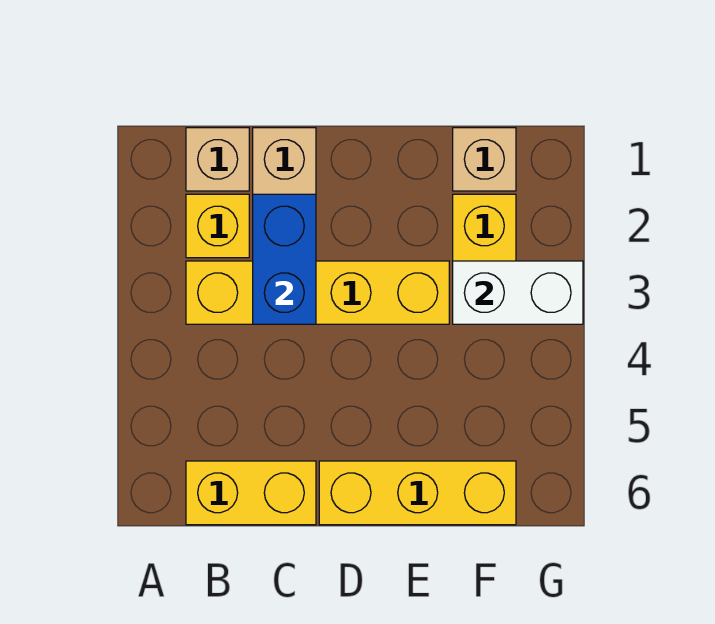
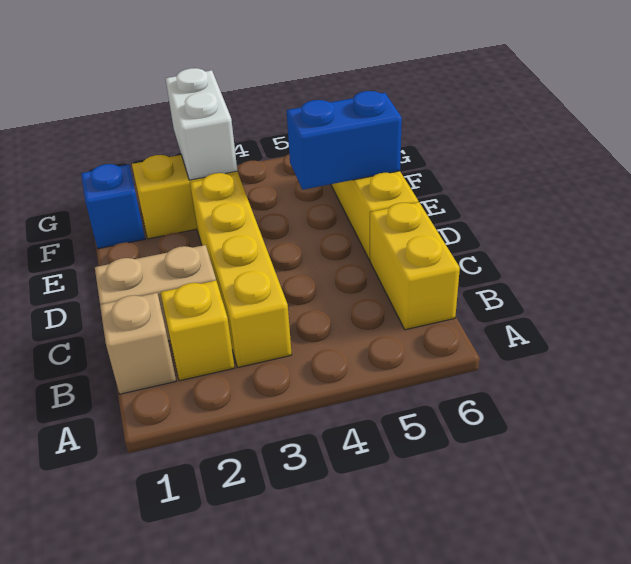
blue brick C2:C3 level 2 -> blue brick E5:E6 level 2
tan brick F1 level 1 -> blue brick F1 level 1

